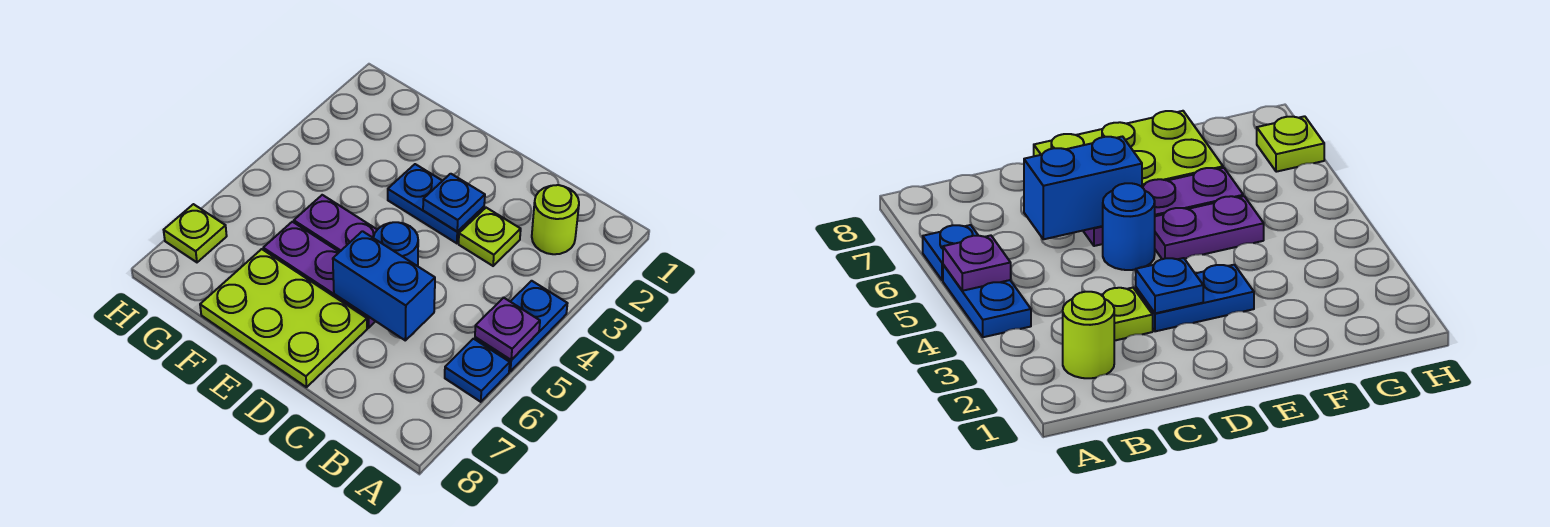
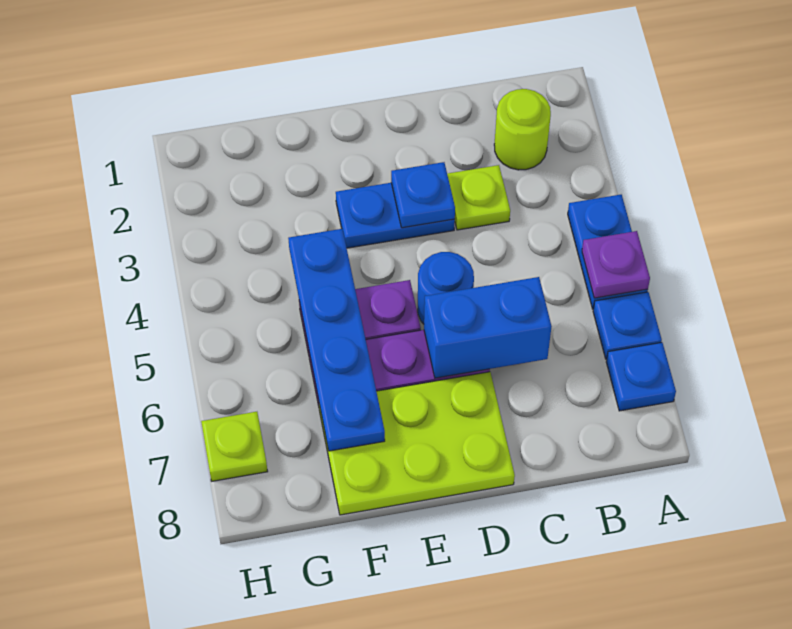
none -> blue plate A7 level 1
none -> blue plate F4:F7 level 2

